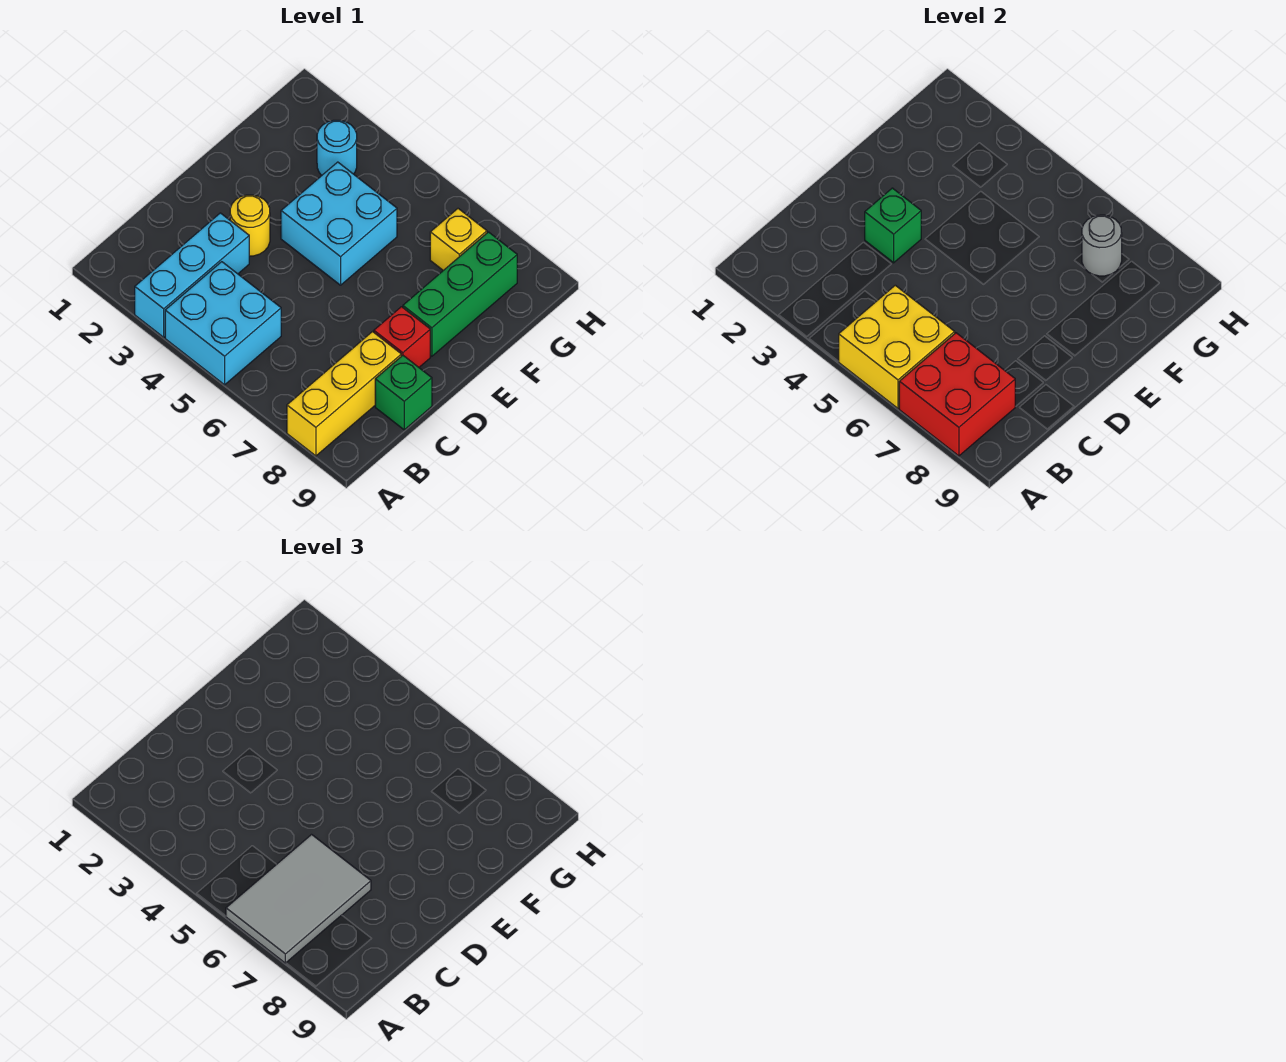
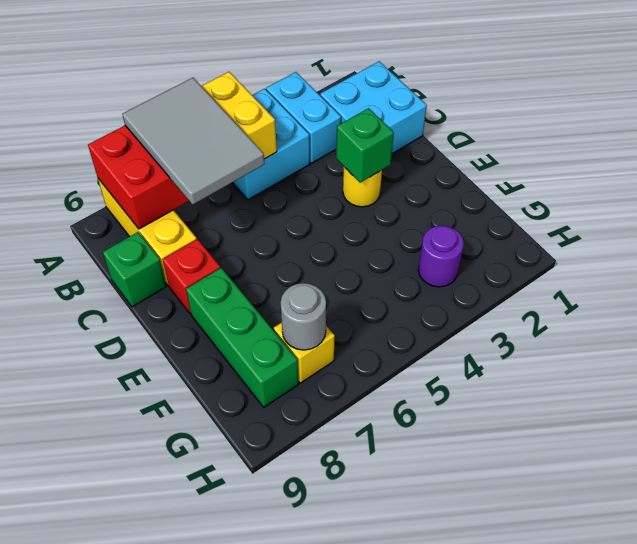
cyan brick A3:C3 level 1 -> cyan brick A3:B3 level 1
cyan brick E4:F5 level 1 -> cyan brick B1:C2 level 1
cyan round brick G3 level 1 -> purple round brick G3 level 1

